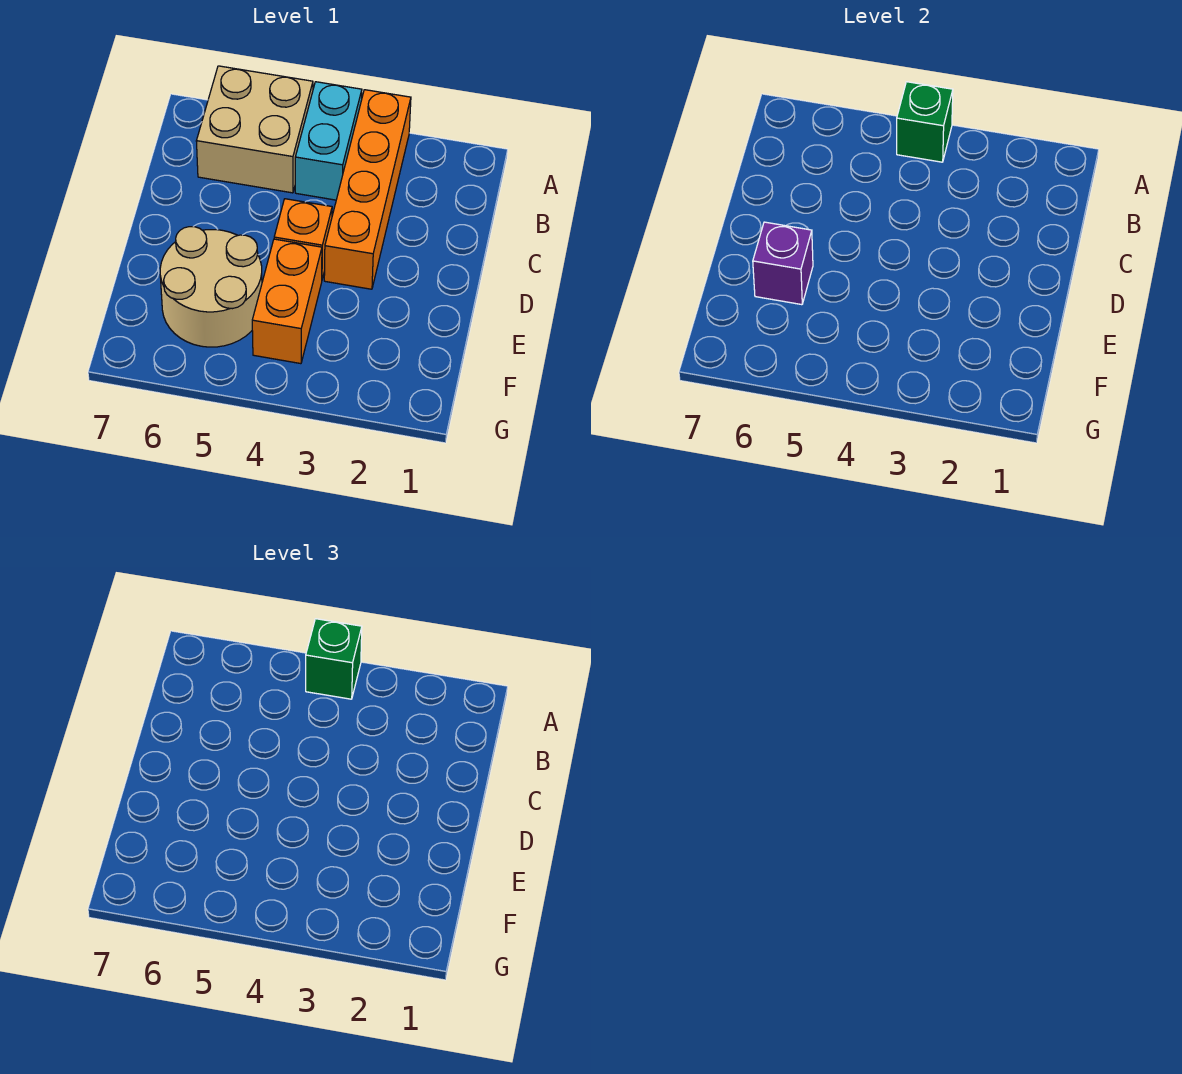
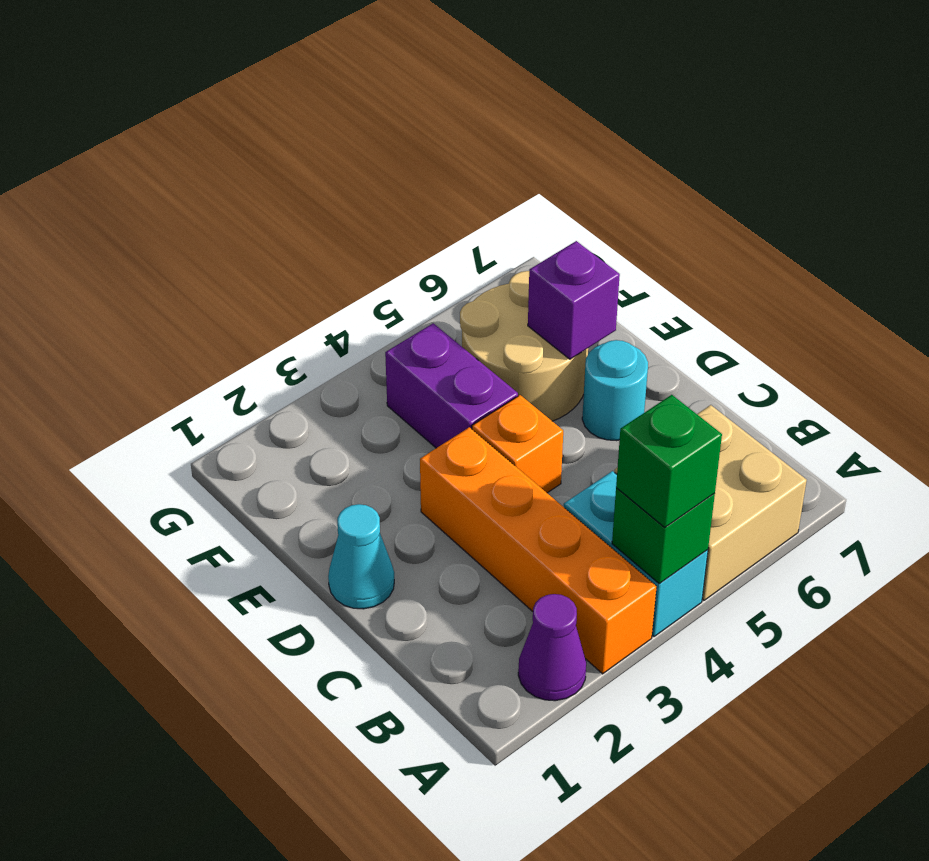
none -> purple cone A2 level 1
none -> cyan cone D1 level 1
none -> cyan round brick D6 level 1
orange brick E4:F4 level 1 -> purple brick E4:F4 level 1

